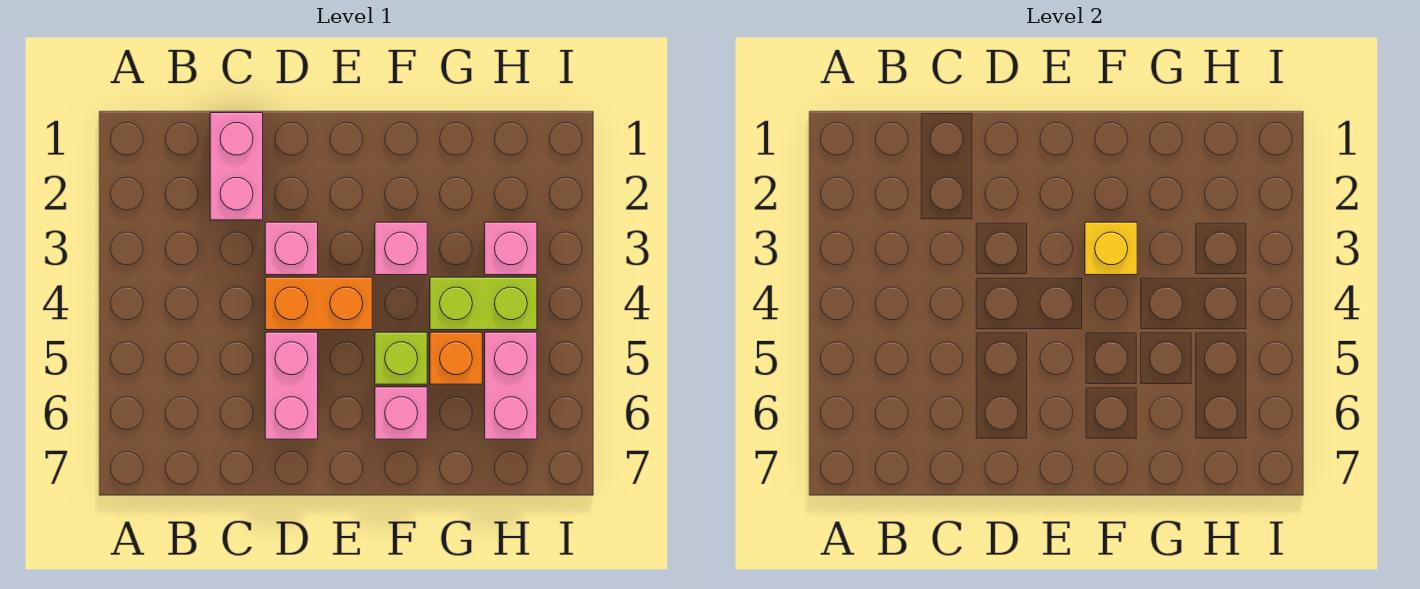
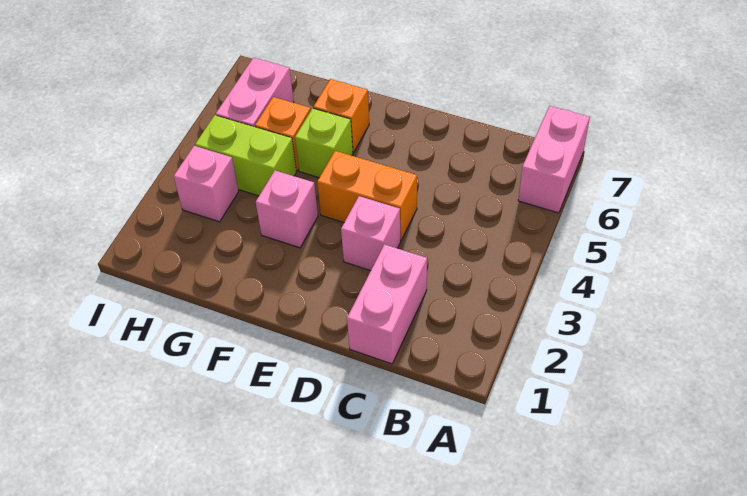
pink brick D5:D6 level 1 -> pink brick A6:A7 level 1
yellow brick F3 level 2 -> none
pink brick F6 level 1 -> orange brick F6 level 1

